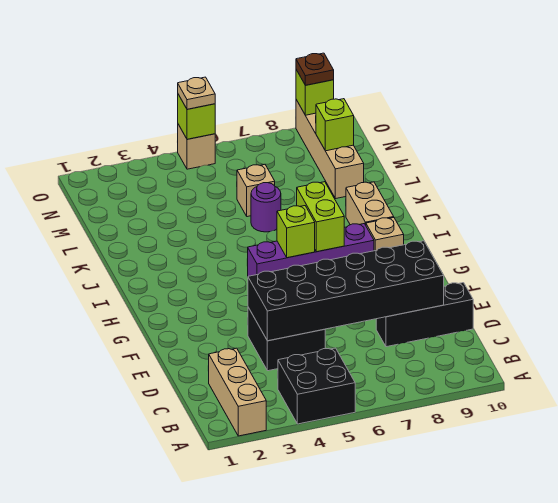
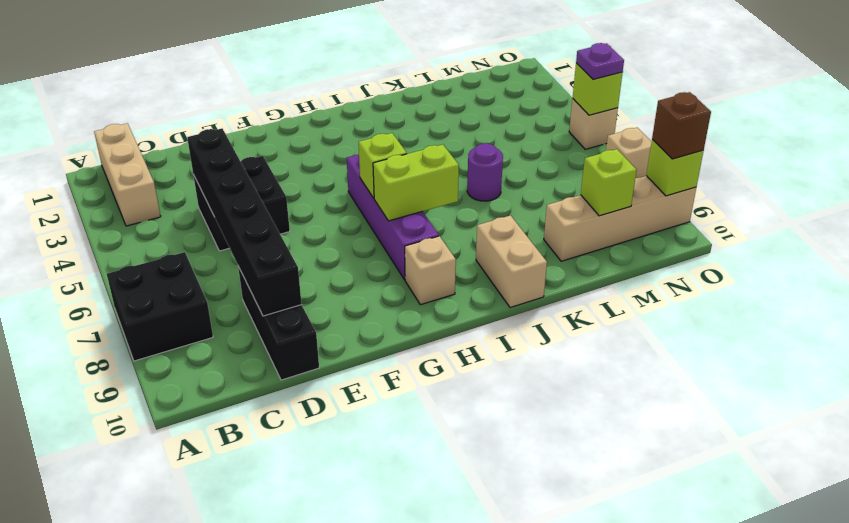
tan brick A2:C2 level 1 -> tan brick B1:B3 level 1
black brick A4:B5 level 1 -> black brick A7:B8 level 1
black brick D4:E9 level 2 -> black brick D4:D9 level 2
tan brick I9:J9 level 1 -> tan brick J9:J10 level 1
tan brick L6 level 1 -> tan brick O7 level 1
tan plate O5 level 3 -> purple plate O5 level 3
brown plate O9 level 3 -> brown brick O9 level 3

